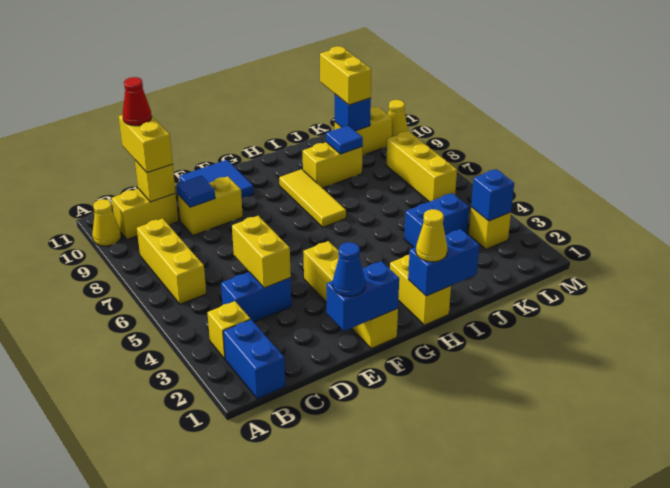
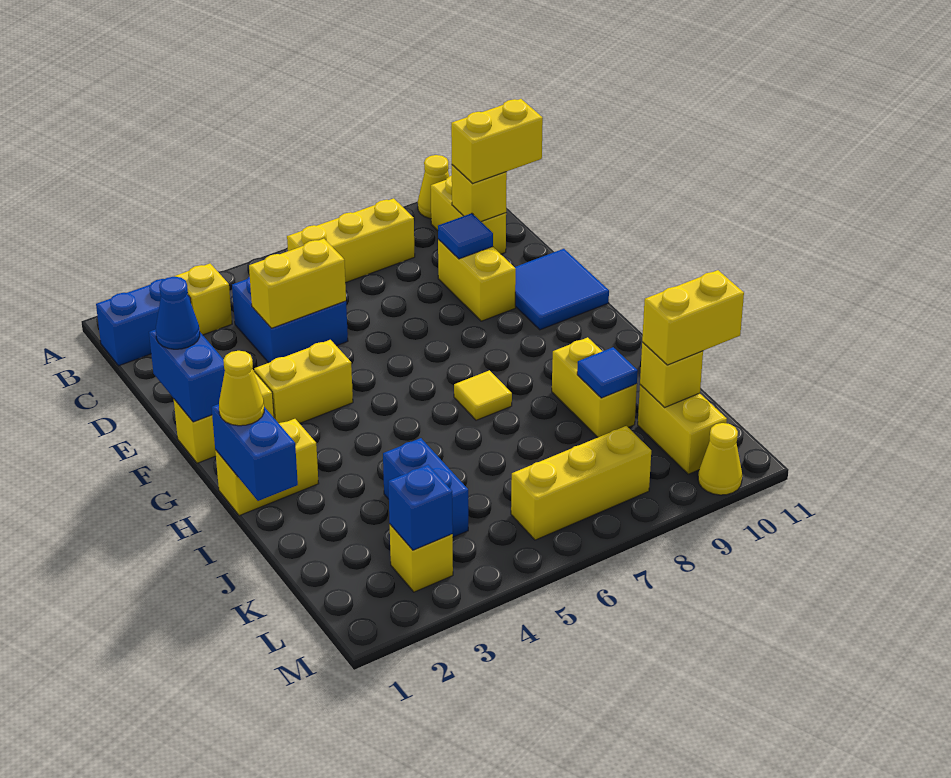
blue brick C4:D4 level 1 -> blue brick C4:D5 level 1
red cone C11 level 4 -> none
yellow tile H7:H9 level 1 -> yellow tile H7 level 1
blue brick K10 level 2 -> yellow brick K10 level 2

